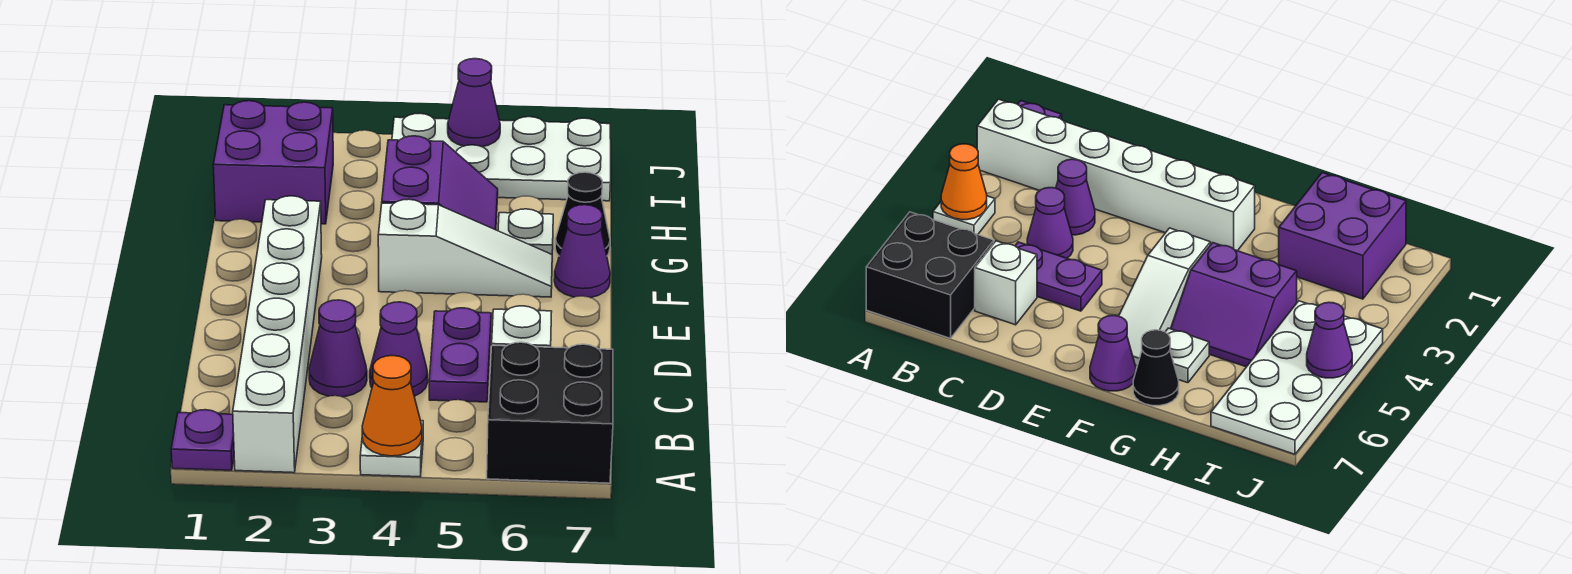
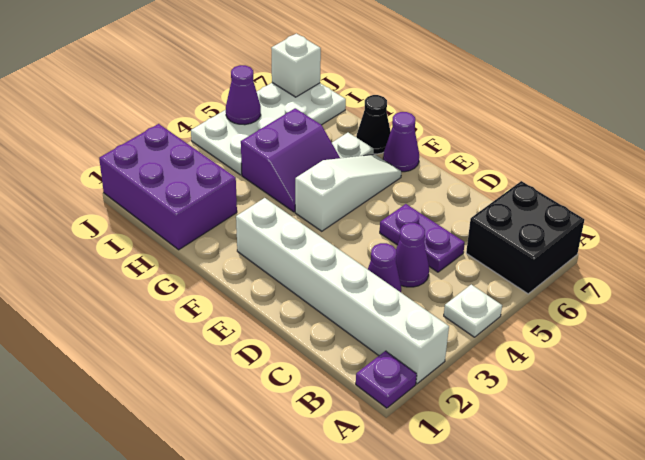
orange cone A4 level 2 -> none
white brick C6 level 1 -> white brick J7 level 2
purple slope G4:H5 level 1 top 4 -> purple slope G4:H5 level 1 top H
purple brick H1:I2 level 1 -> purple brick H1:J2 level 1

